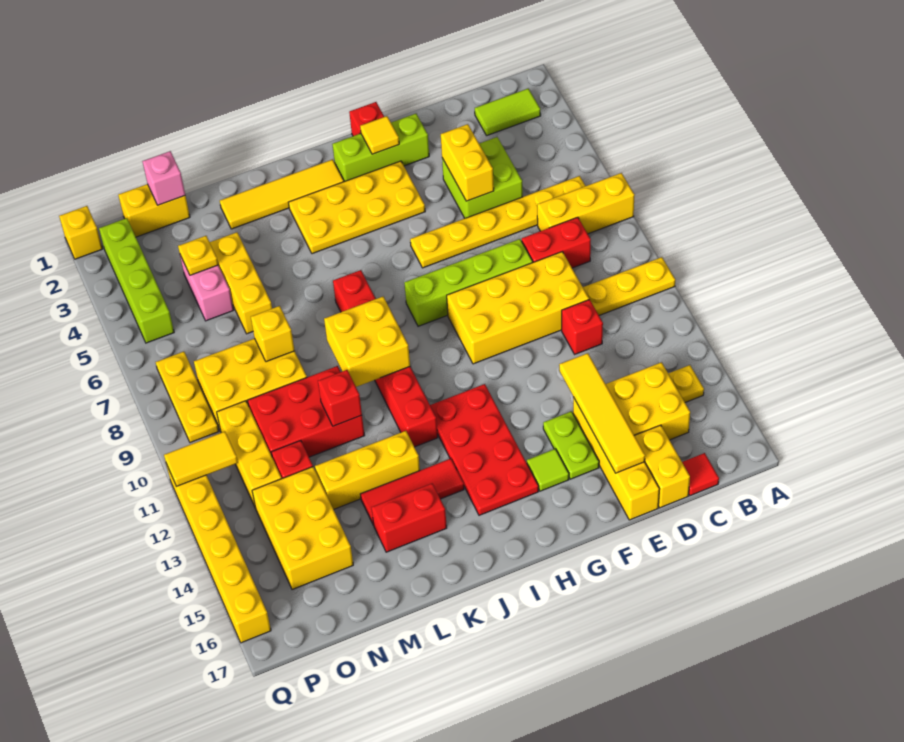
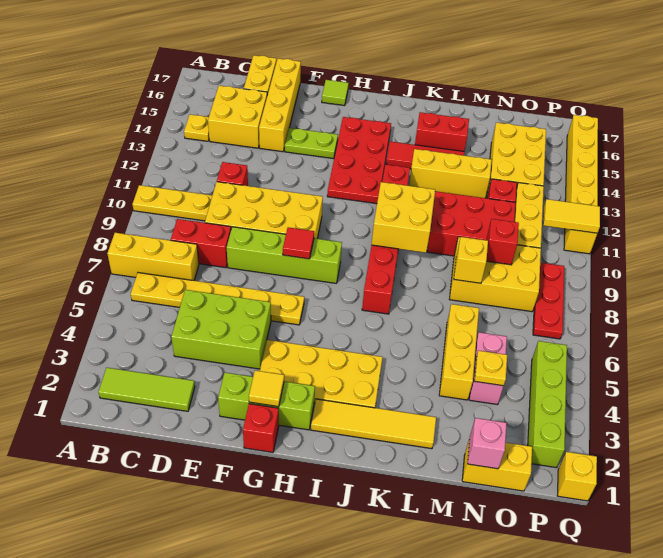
lime tile B2:C2 level 1 -> lime tile B2:D2 level 1
red tile C17 level 1 -> red tile G8 level 2
lime brick D4:E5 level 1 -> lime brick D4:F5 level 1
yellow brick E4:E5 level 2 -> none
yellow tile E13:E16 level 2 -> none
lime plate F14:F15 level 1 -> lime plate F14:G14 level 1
lime tile G15 level 1 -> lime tile G17 level 1
red brick L11 level 2 -> red brick N9 level 2
yellow plate P7:P9 level 1 -> red plate P7:P9 level 1

